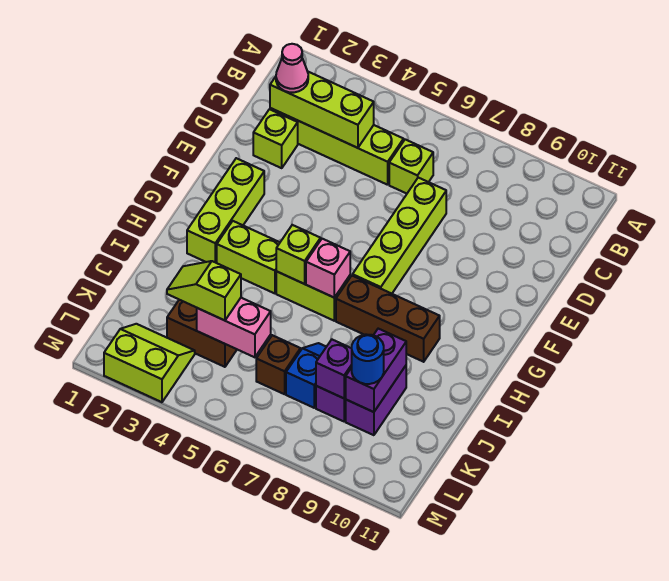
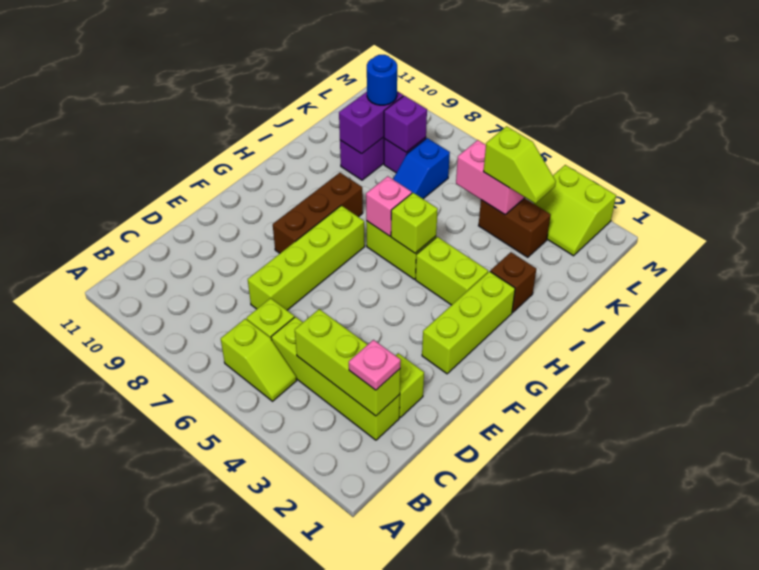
none -> lime slope B5:B6 level 1 top 6
pink cone C2 level 3 -> pink plate C2 level 3
brown brick H7:H9 level 1 -> brown brick F8:H8 level 1
brown brick K6 level 1 -> brown brick I2 level 1

